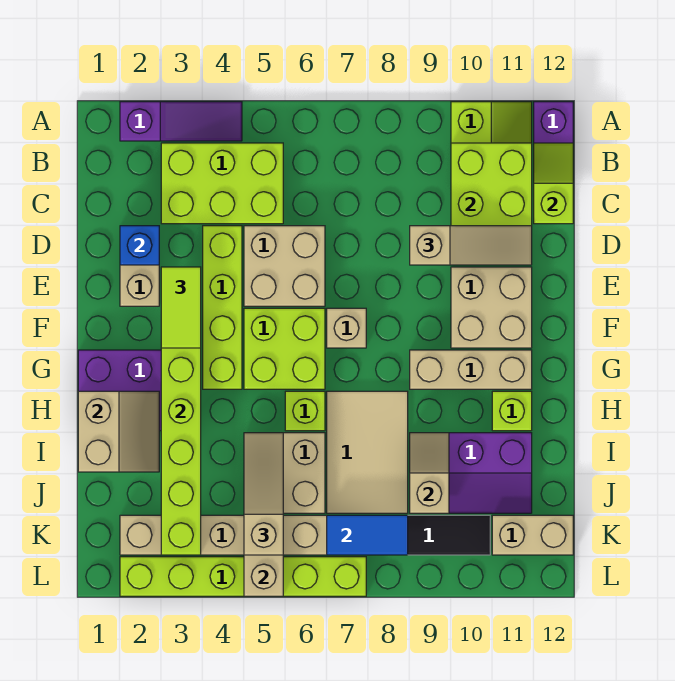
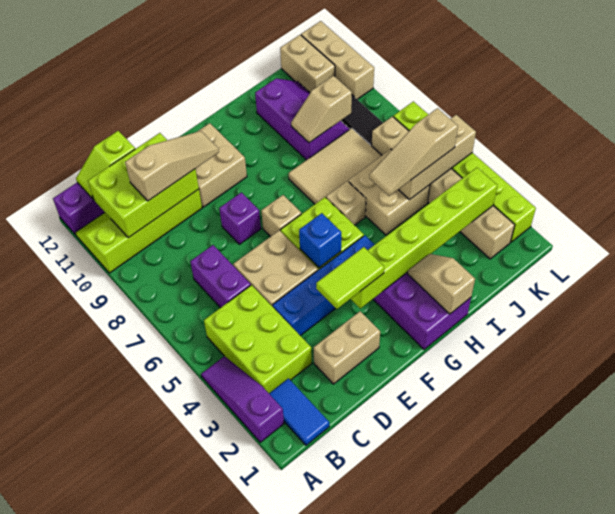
none -> purple brick C6:C7 level 1
blue brick D2 level 2 -> blue brick F5 level 2
lime brick D4:G4 level 1 -> blue brick D4:G4 level 1
tan slope D9:D11 level 3 top 9 -> tan slope C10:E10 level 3 top C
none -> purple brick E8 level 1
tan brick G9:G11 level 1 -> tan brick L10:L12 level 1
tan slope H1:I2 level 2 top 1 -> tan slope H1:H2 level 2 top 1
lime brick H6 level 1 -> tan brick H6 level 1
lime brick H11 level 1 -> none
blue tile K7:K8 level 2 -> blue tile B1:B2 level 1

